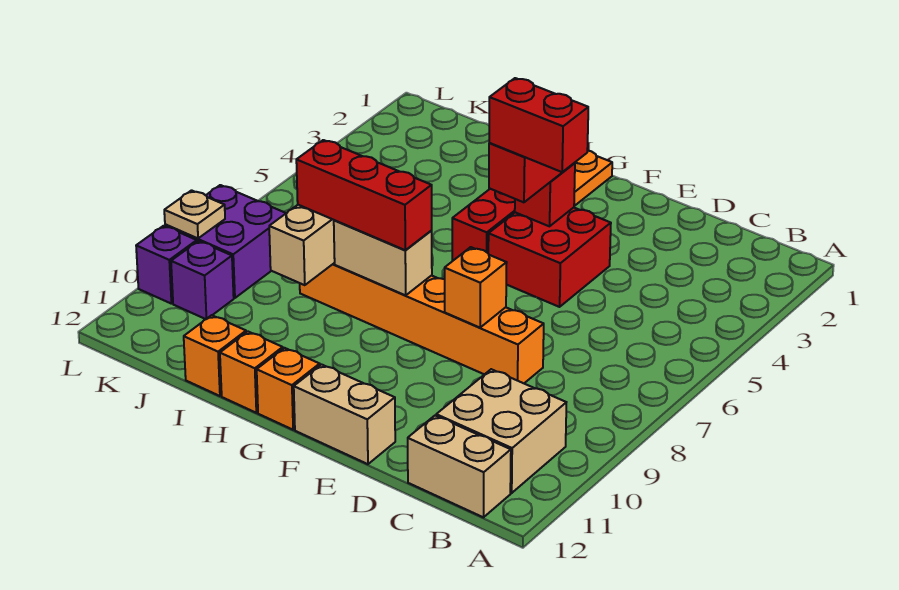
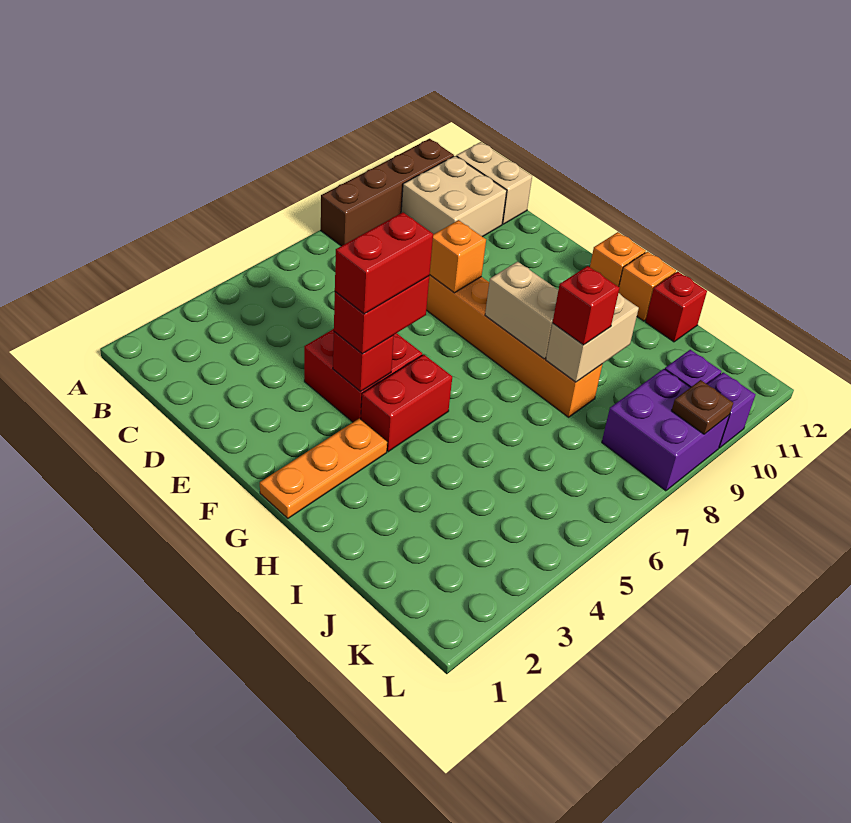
none -> brown brick A8:A11 level 1
red brick E5:F5 level 4 -> red brick F4:F5 level 4
tan brick E12:F12 level 1 -> none
red brick G8:I8 level 3 -> red brick I8 level 3
orange brick I12 level 1 -> red brick I12 level 1
tan plate L9 level 2 -> brown plate L9 level 2

